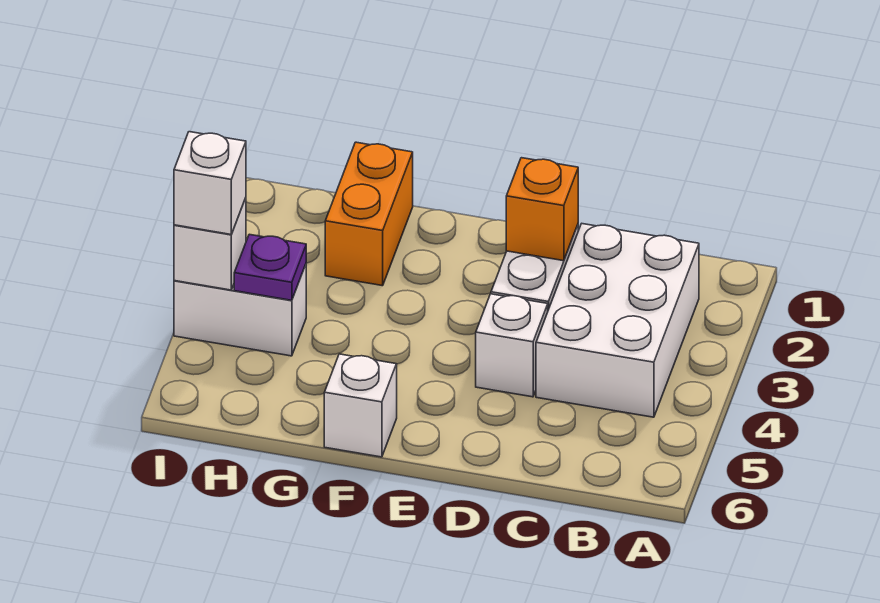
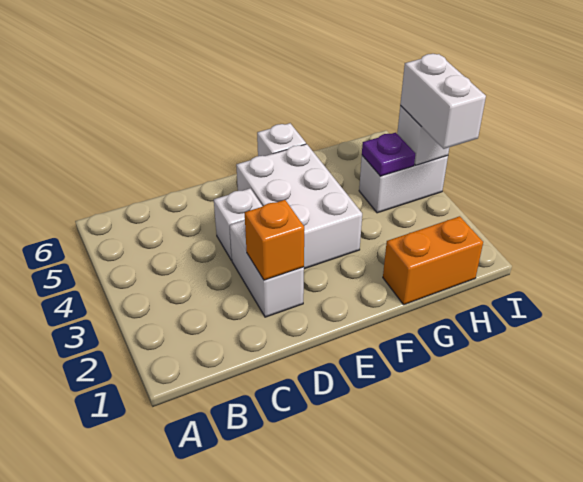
white brick B2:C4 level 1 -> white brick E3:F5 level 1
orange brick G1:G2 level 1 -> orange brick G1:H1 level 1
white brick I4 level 3 -> white brick I3:I4 level 3

